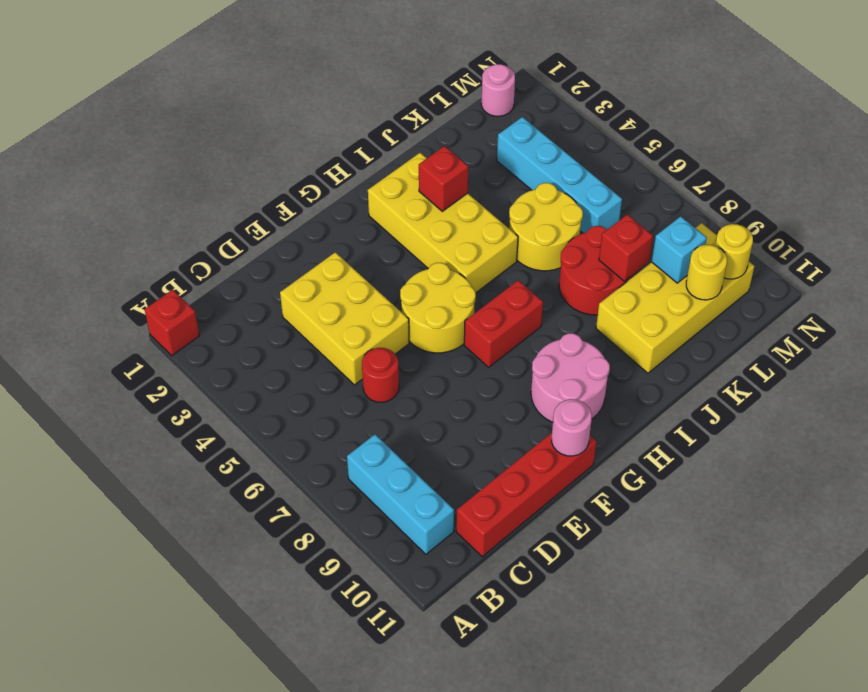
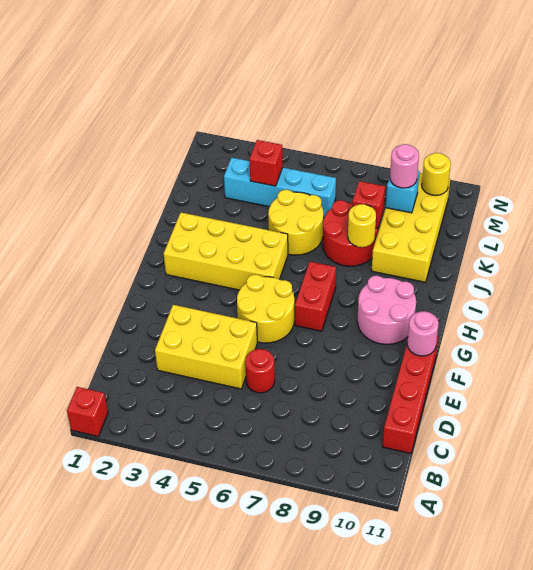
cyan brick B8:B10 level 1 -> none
red brick I3 level 2 -> red brick L4 level 2
yellow round brick L10 level 2 -> yellow round brick J8 level 2
pink round brick M1 level 1 -> pink round brick L9 level 3

